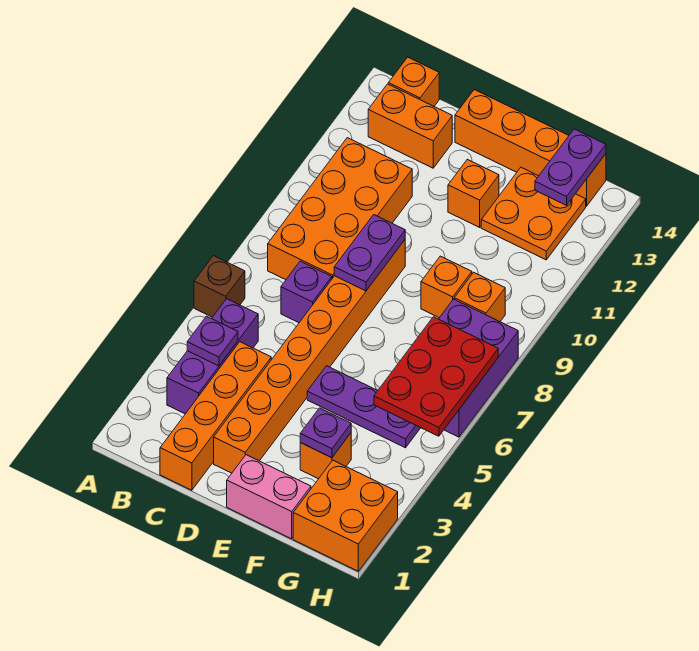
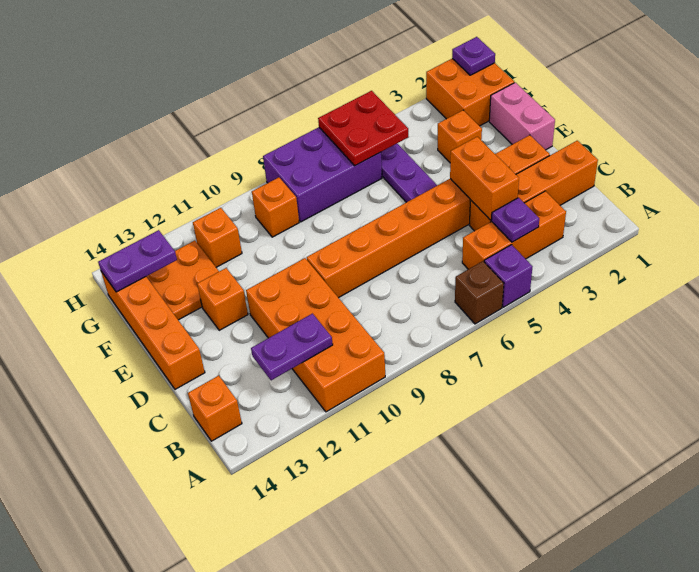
purple brick B3:B5 level 1 -> orange brick B3:B5 level 1
orange brick B8:C11 level 1 -> orange brick A10:D11 level 1
orange brick B13:C13 level 1 -> orange brick C4:D4 level 2
purple brick C7 level 1 -> purple brick A5 level 1
purple plate D8:D9 level 2 -> purple plate B11:B12 level 2
purple plate F3 level 2 -> purple plate H1 level 2
orange brick F9 level 1 -> orange brick G11 level 1
red plate G5:H7 level 2 -> red plate G5:H6 level 2

